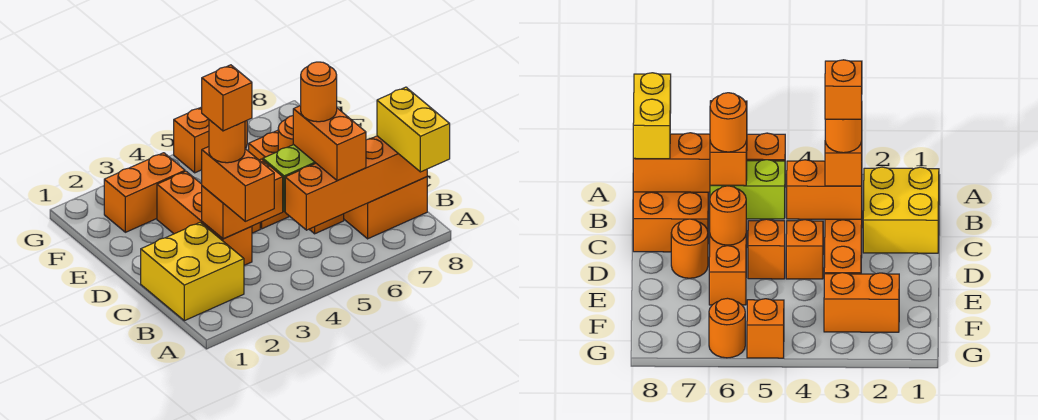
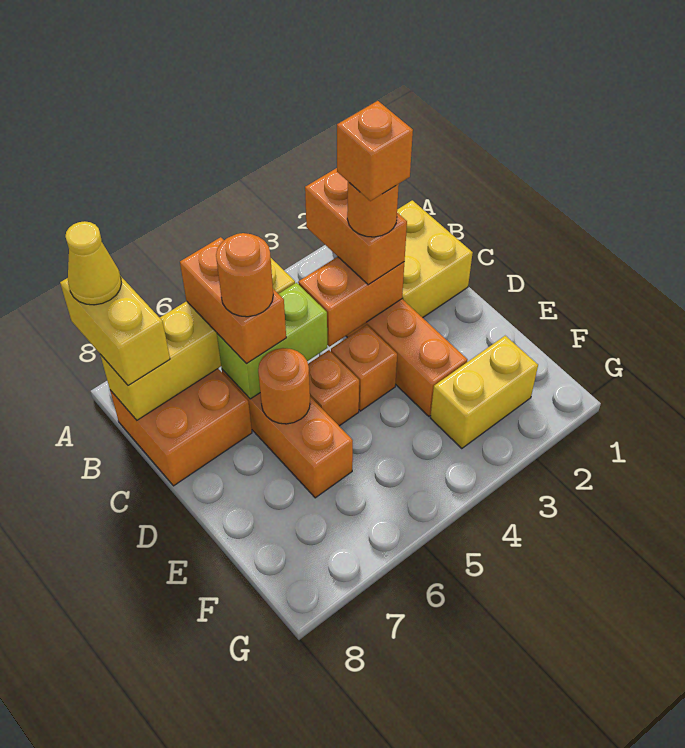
none -> yellow cone A8 level 4
orange brick B5:B8 level 2 -> yellow brick B5:B8 level 2
orange round brick D7 level 1 -> none
orange brick F2:F3 level 1 -> yellow brick F2:F3 level 1
orange brick G5 level 1 -> none
orange round brick G6 level 1 -> none

